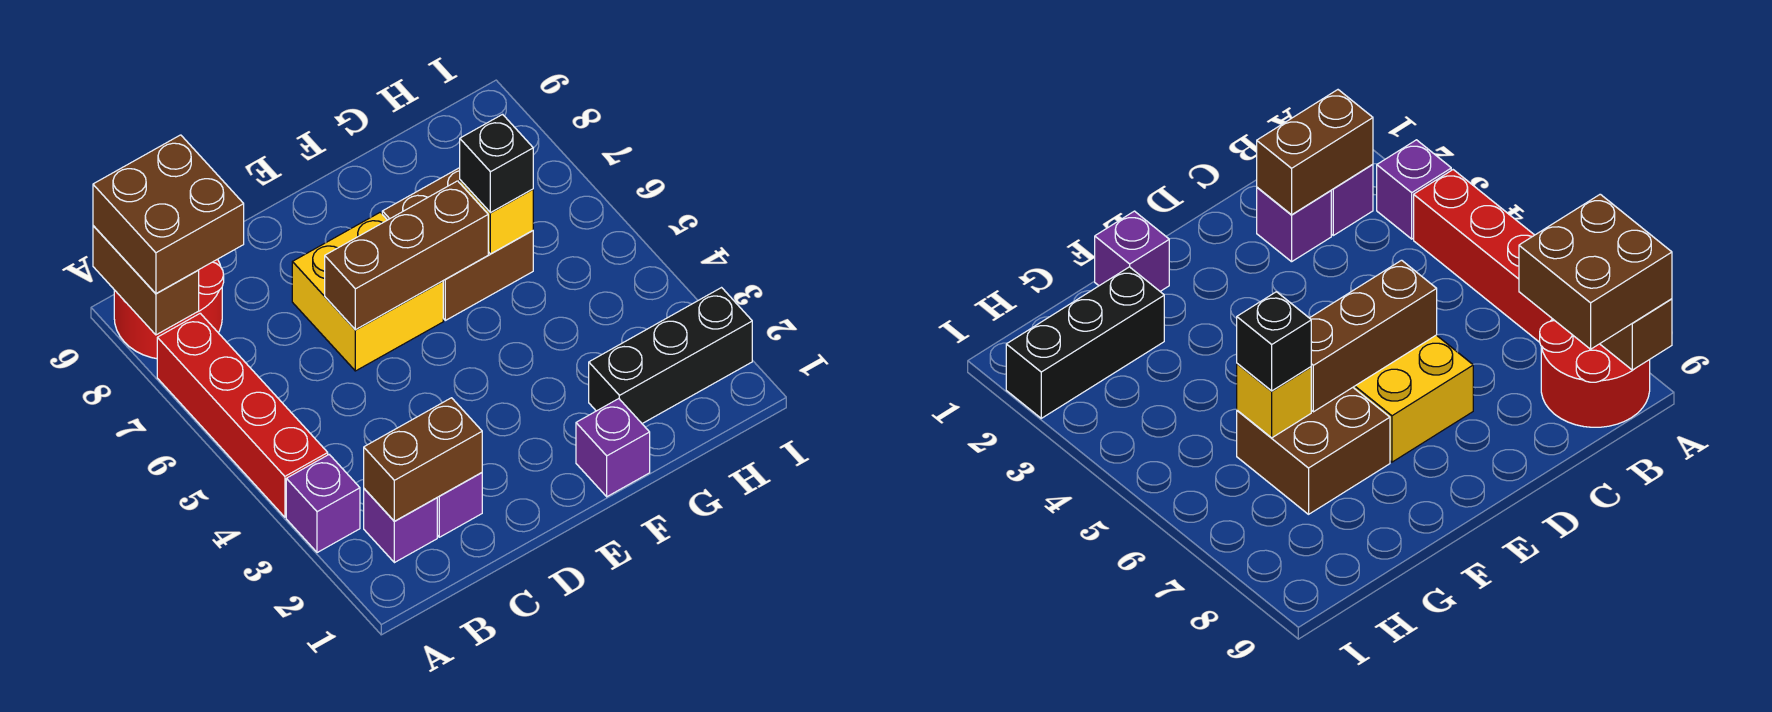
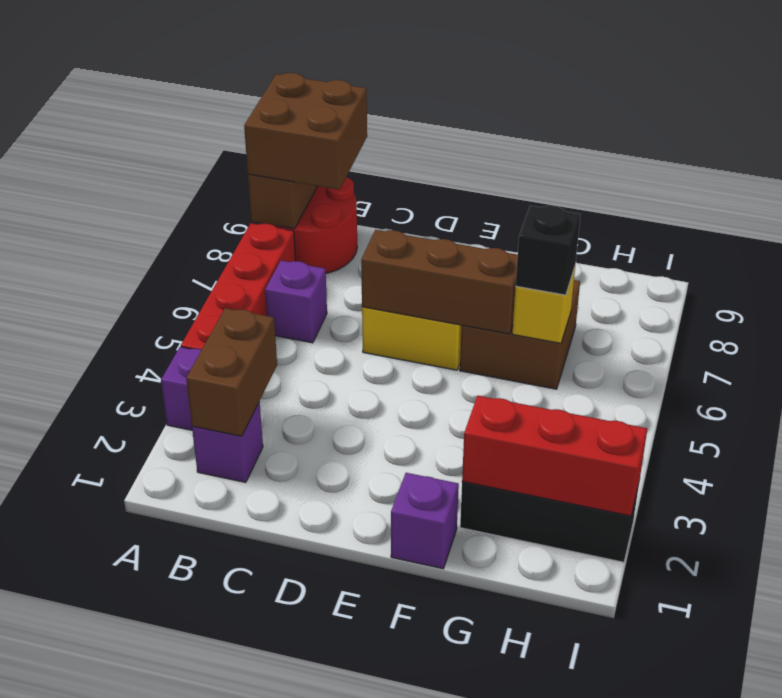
brown brick B2:C2 level 2 -> brown brick B2:B3 level 2
purple brick C2 level 1 -> purple brick B6 level 1
none -> red brick G2:I2 level 2

